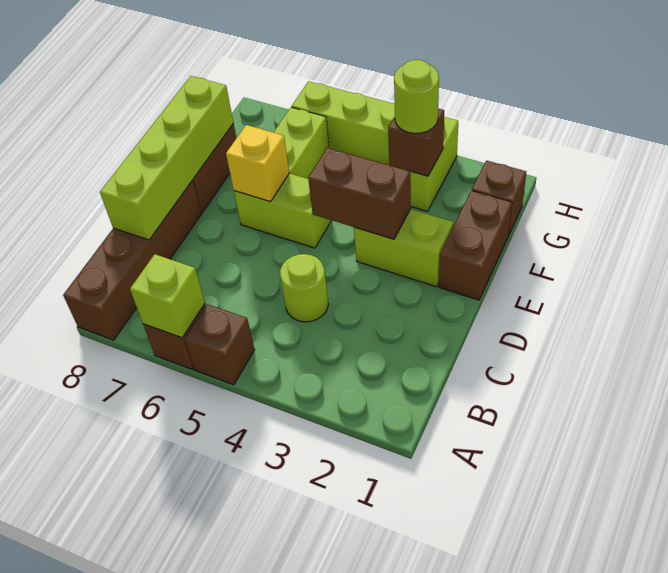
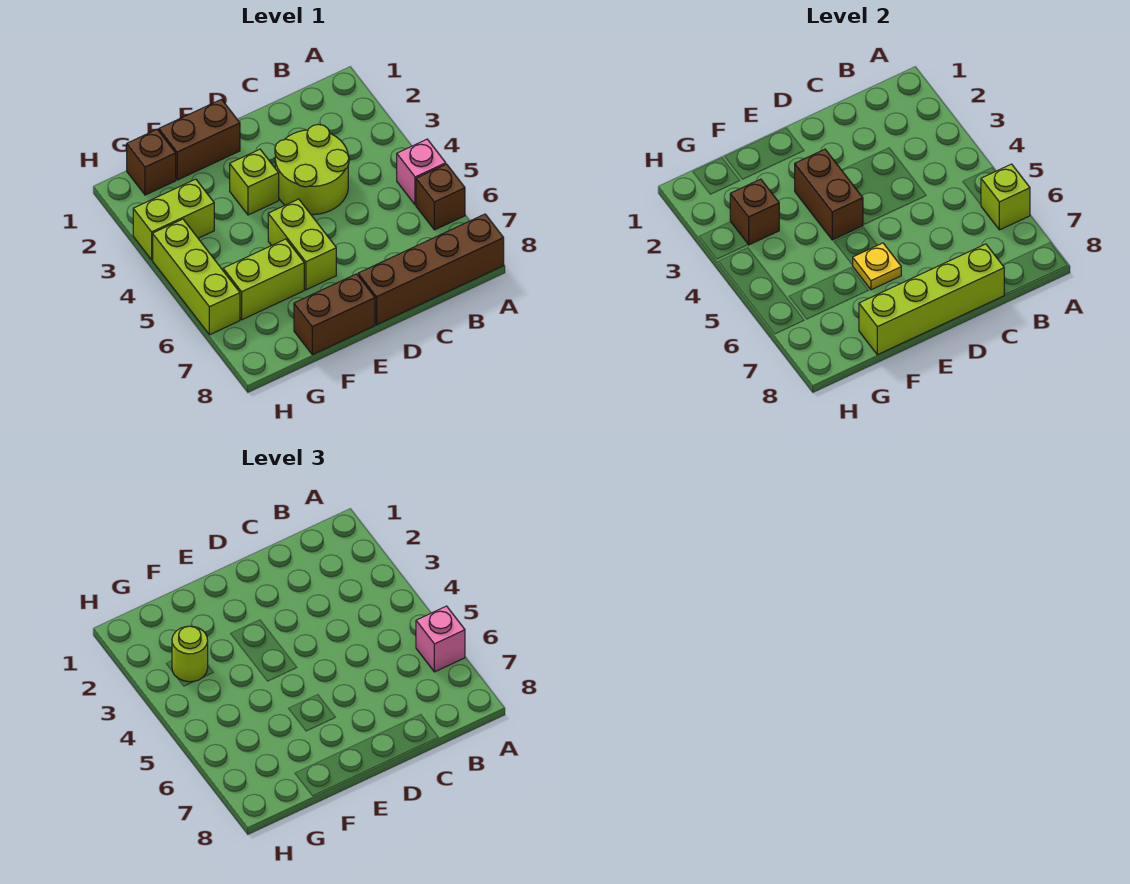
brown brick A5 level 1 -> pink brick A5 level 1
none -> pink brick A6 level 3
lime round brick C4 level 1 -> lime round brick C3:D4 level 1
lime brick E2:E3 level 1 -> lime brick E3 level 1
yellow brick E6 level 2 -> yellow plate E6 level 2

